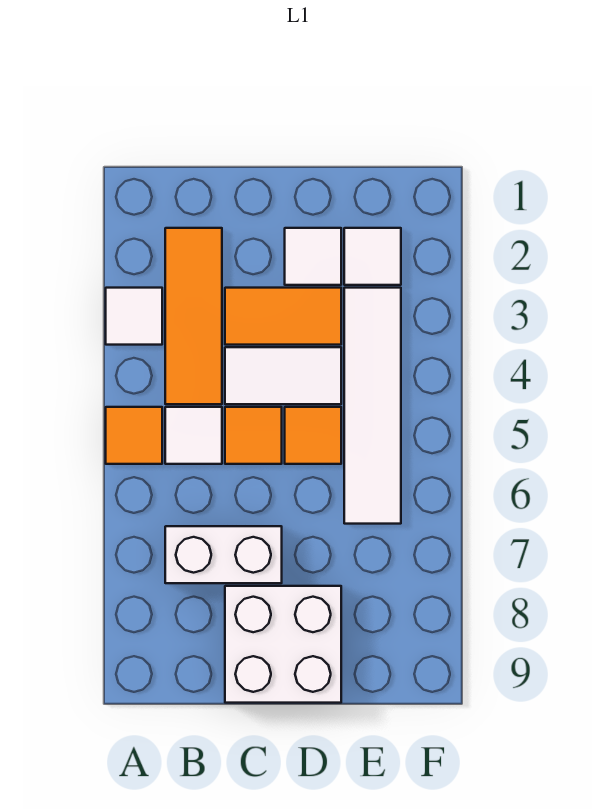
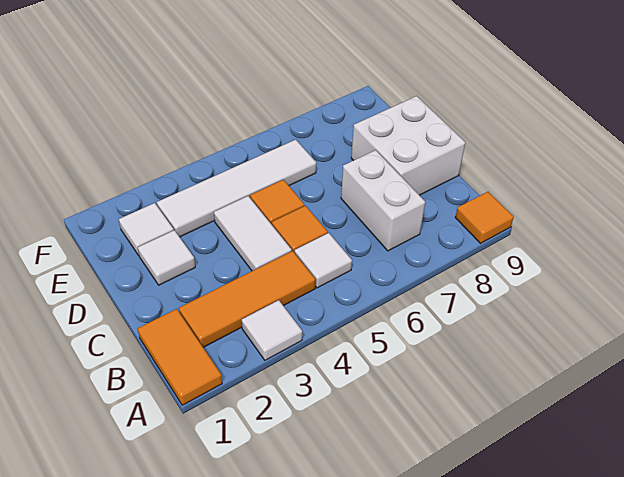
orange tile A5 level 1 -> orange tile A9 level 1
orange tile C3:D3 level 1 -> orange tile A1:B1 level 1

